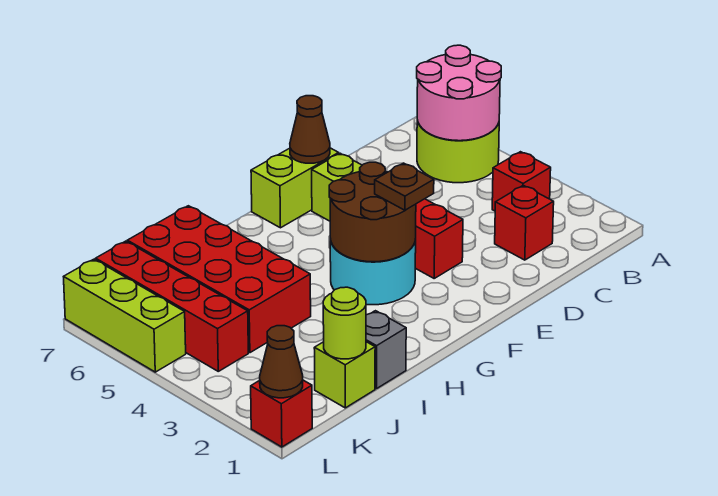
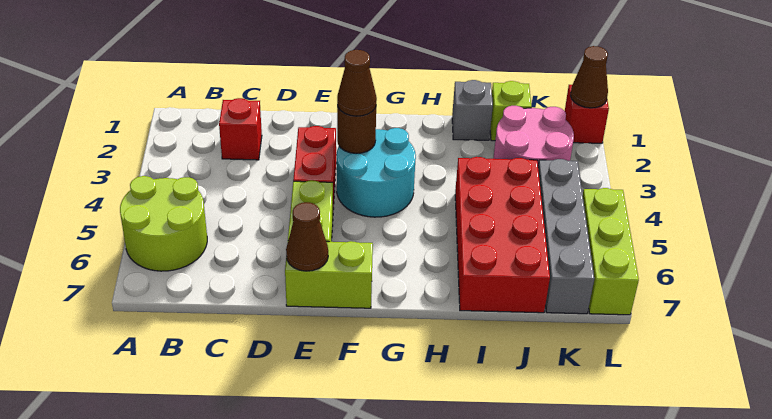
pink round brick A5:B6 level 2 -> pink round brick J2:K3 level 1
red brick B3 level 1 -> none
brown round brick F3:G4 level 2 -> brown round brick F3 level 2
brown plate F3 level 3 -> brown cone F3 level 3
lime round brick J1 level 2 -> none
red brick K4:K7 level 1 -> grey brick K4:K7 level 1

